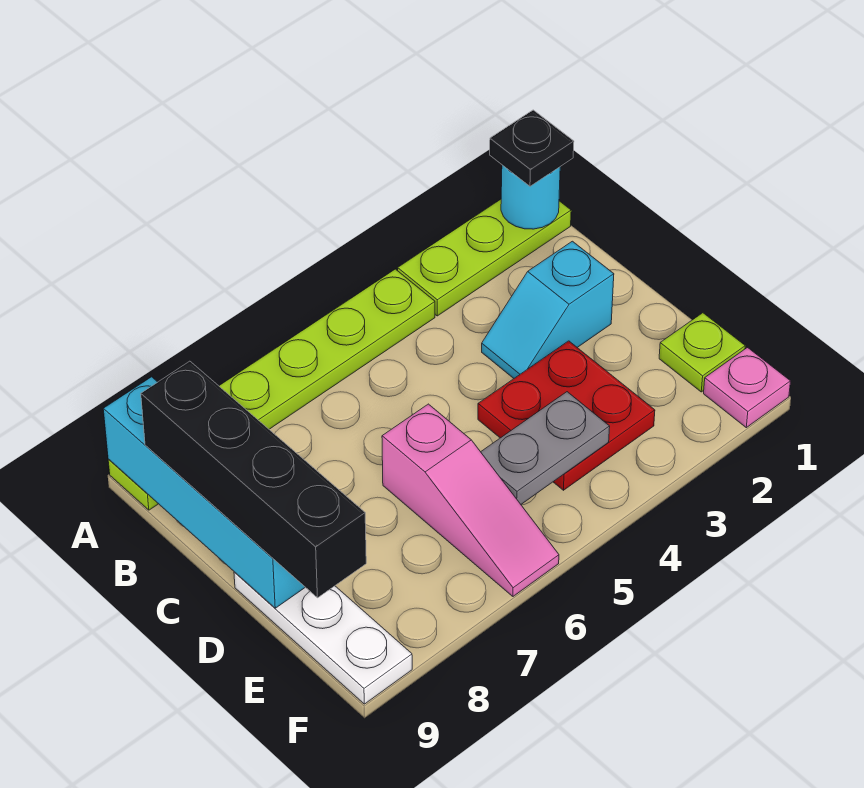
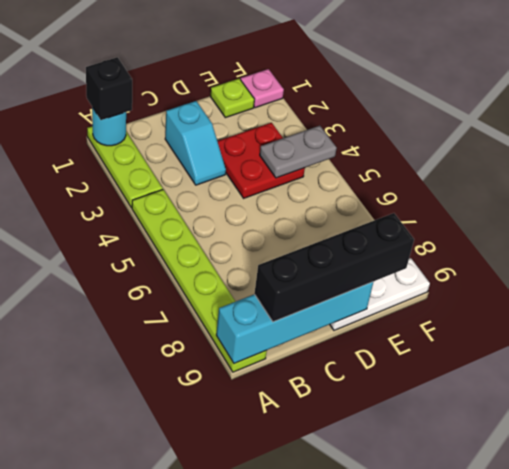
black plate A1 level 3 -> black brick A1 level 3
pink slope D6:F6 level 1 top D -> none
grey plate E4:E5 level 2 -> grey plate E4:F4 level 2

